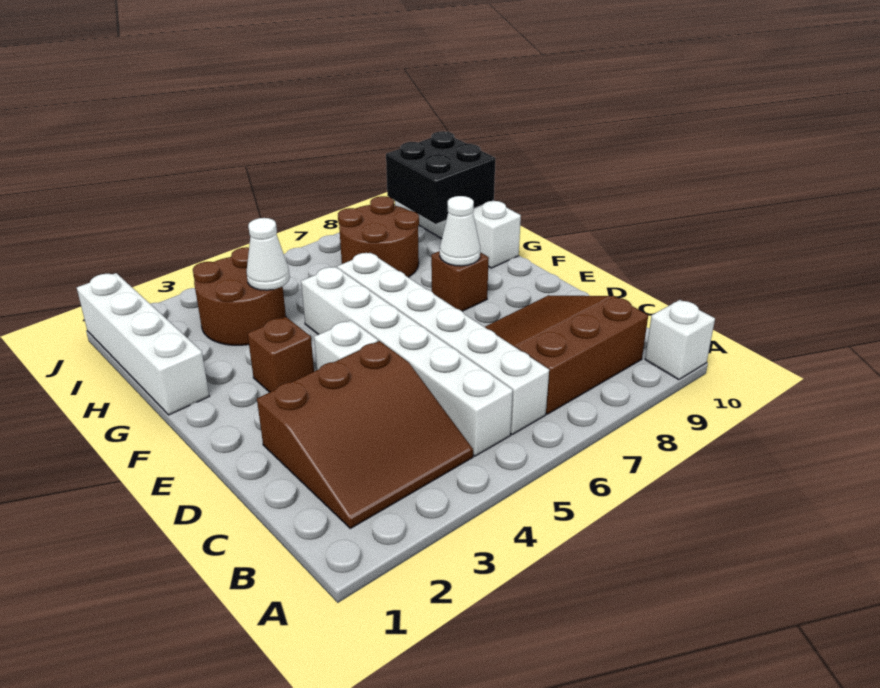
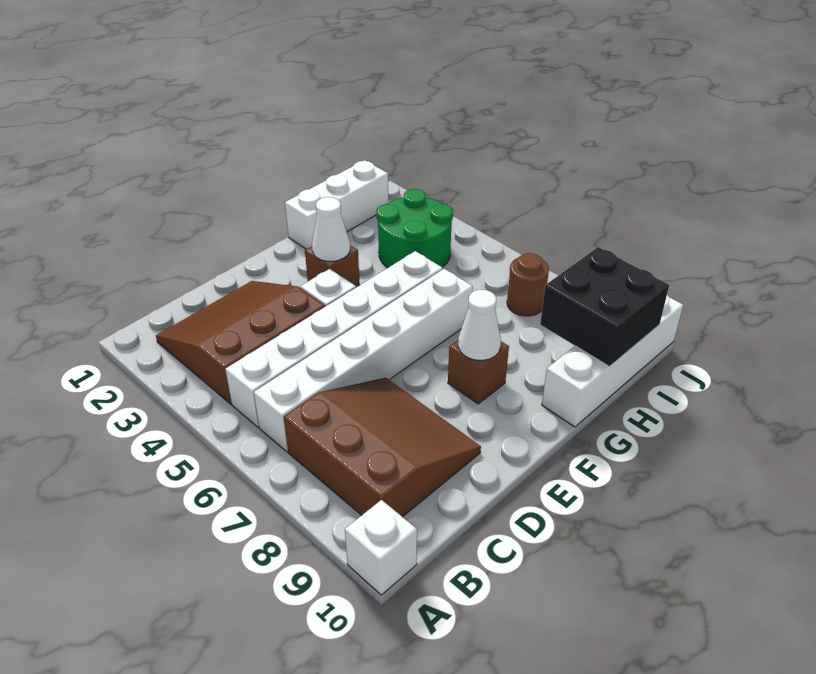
brown slope B2:D4 level 1 top D -> brown slope B2:D4 level 1 top 4
white brick G1:J1 level 1 -> white brick G1:I1 level 1
brown round brick H3:I4 level 1 -> green round brick H3:I4 level 1
white cone H4 level 2 -> white cone F3 level 2
brown round brick H7:I8 level 1 -> brown round brick I7 level 1

